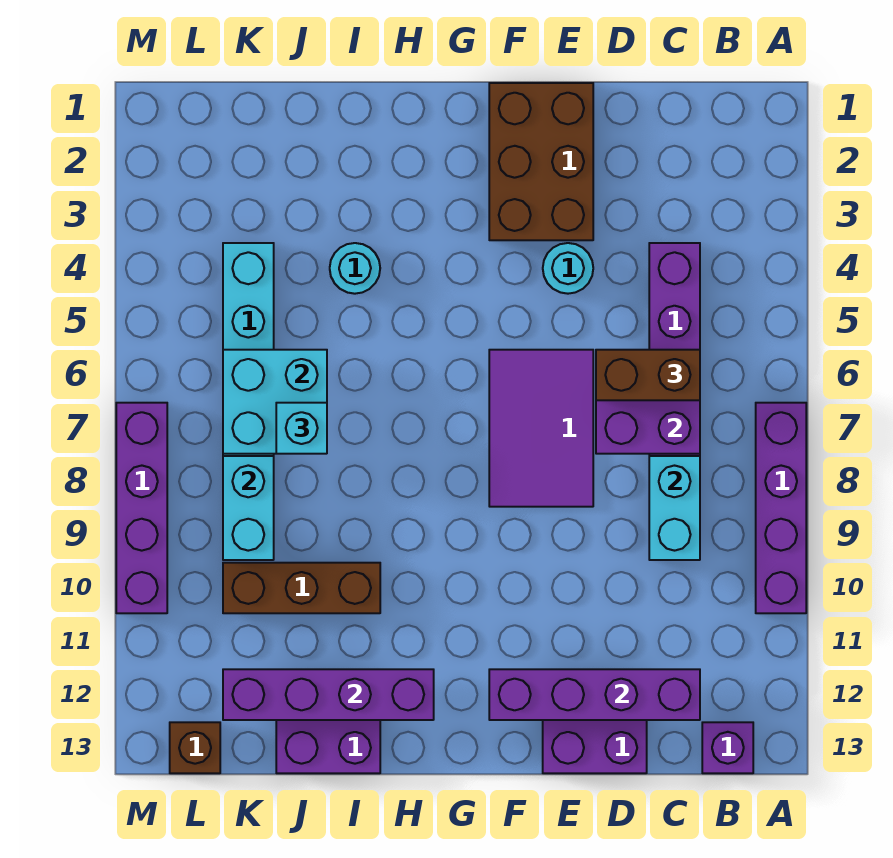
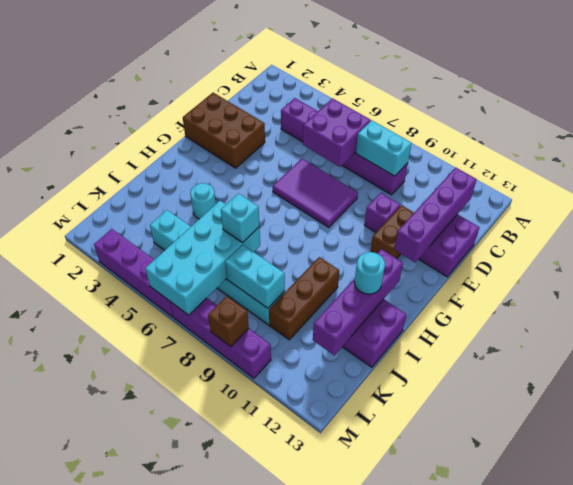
purple brick A7:A10 level 1 -> purple brick M3:M6 level 1
purple brick B13 level 1 -> purple brick E10 level 1
brown brick C6:D6 level 3 -> brown brick E11:F11 level 1
cyan round brick E4 level 1 -> cyan round brick I12 level 3
cyan brick J6:K7 level 2 -> cyan brick J6:M7 level 2
brown brick L13 level 1 -> brown brick M9 level 2

